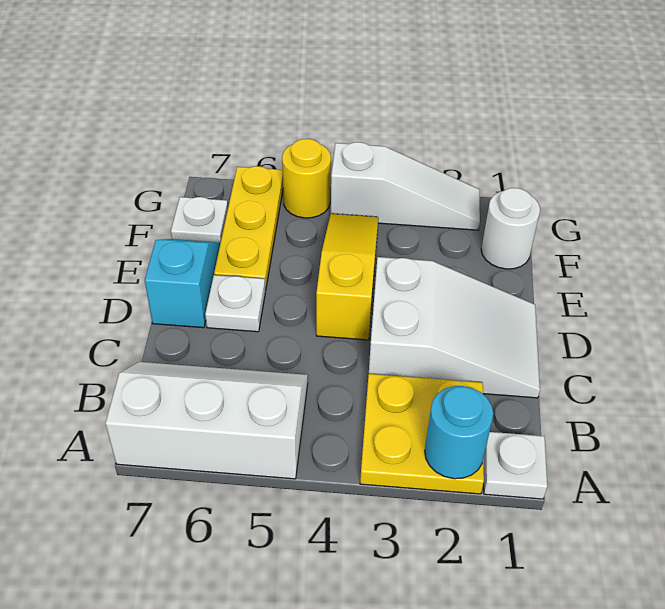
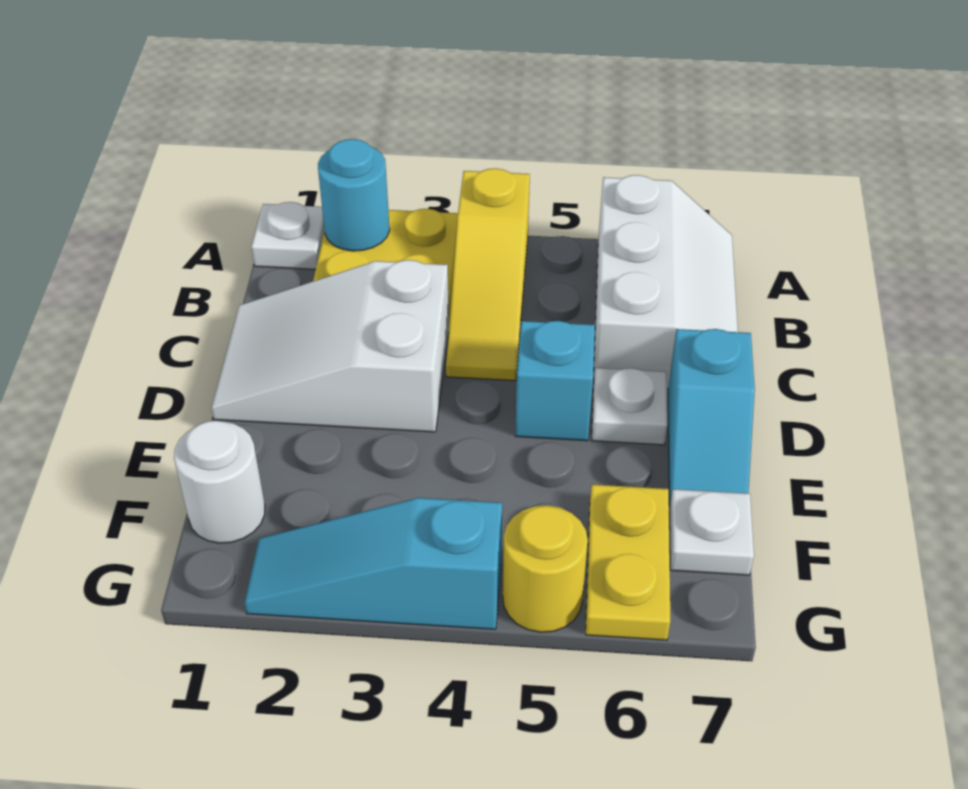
white slope A5:B7 level 1 top A -> white slope A6:C7 level 1 top 6
yellow slope D4:F4 level 1 top D -> yellow slope A4:C4 level 1 top A
none -> cyan brick D5 level 1
yellow plate E6:G6 level 1 -> yellow plate F6:G6 level 1
white slope G2:G4 level 1 top 4 -> cyan slope G2:G4 level 1 top 4

